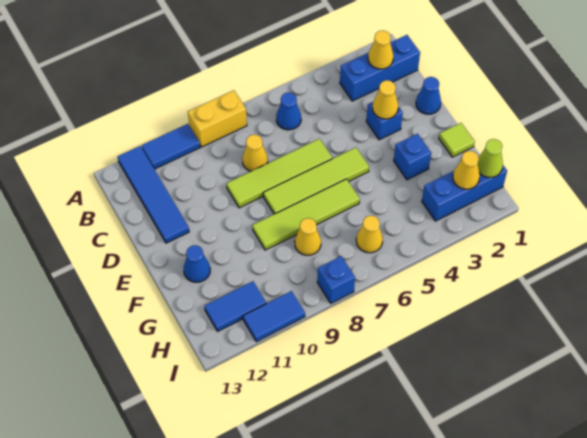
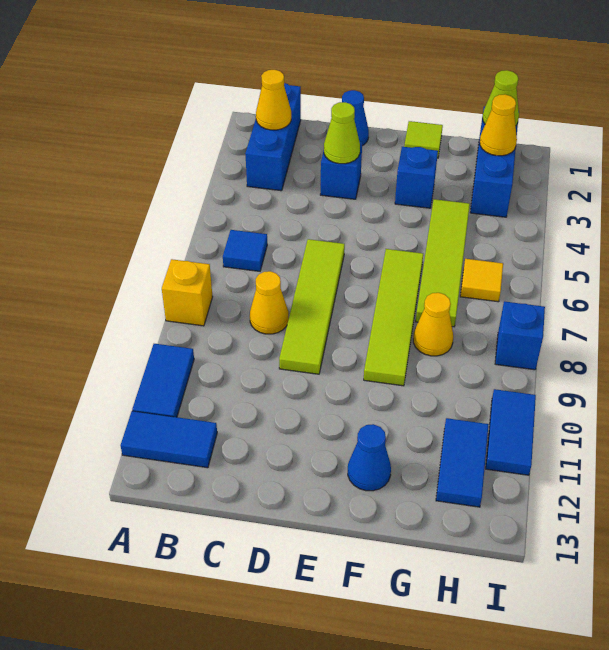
yellow brick A8:A9 level 1 -> yellow brick A8 level 1
blue tile A12:D12 level 1 -> blue tile A12:B12 level 1
blue cone B6 level 1 -> blue tile B6 level 1
yellow cone D3 level 2 -> lime cone D3 level 2
lime tile E5:E8 level 1 -> lime tile G4:G7 level 1
yellow cone H6 level 1 -> yellow tile H6 level 1

